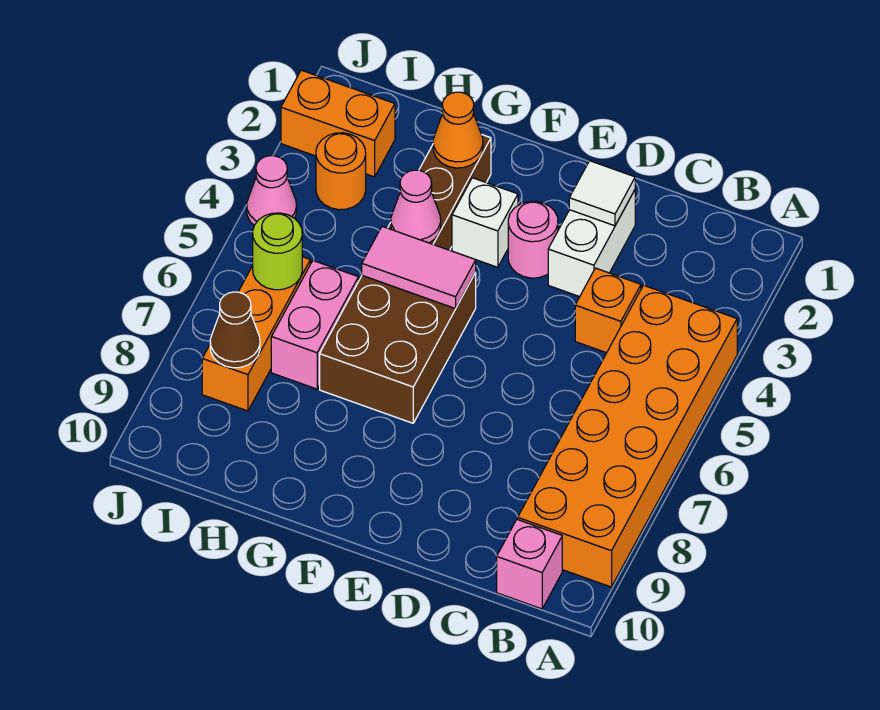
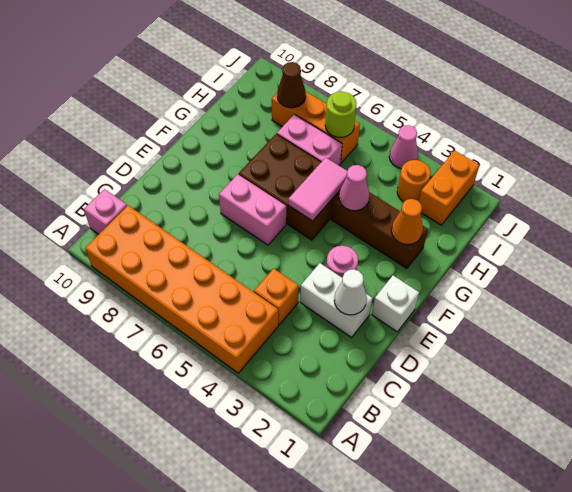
white tile D2 level 2 -> white cone D2 level 2
none -> pink brick E6:E7 level 1
white brick F3 level 1 -> white brick E1 level 1

